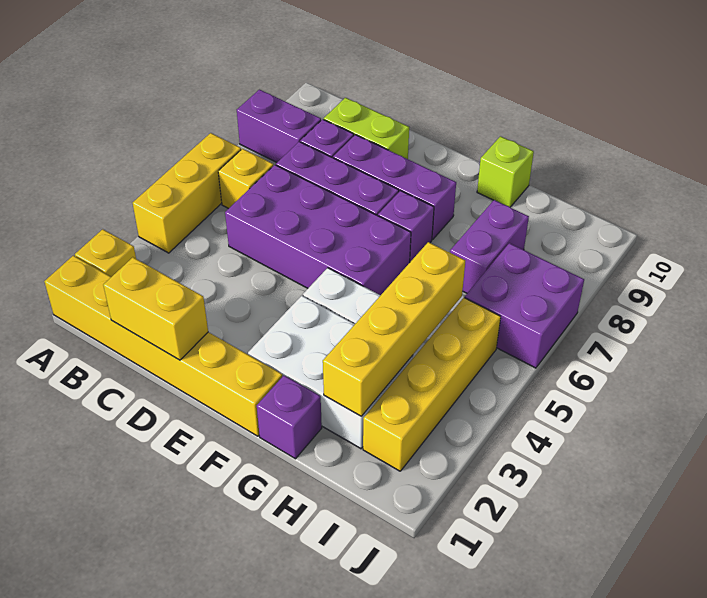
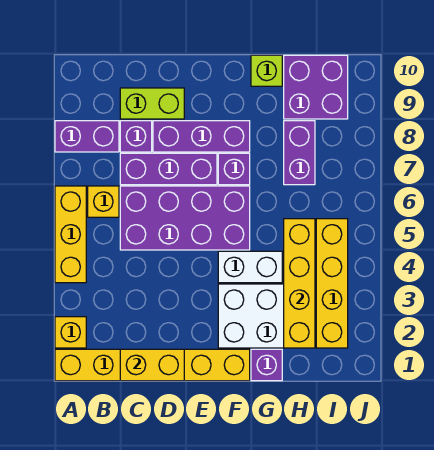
purple brick I6:J7 level 1 -> purple brick H9:I10 level 1

